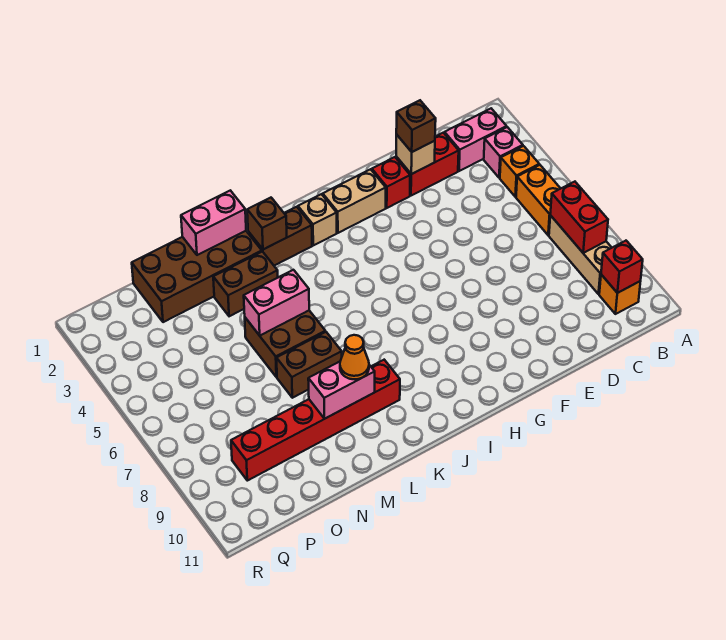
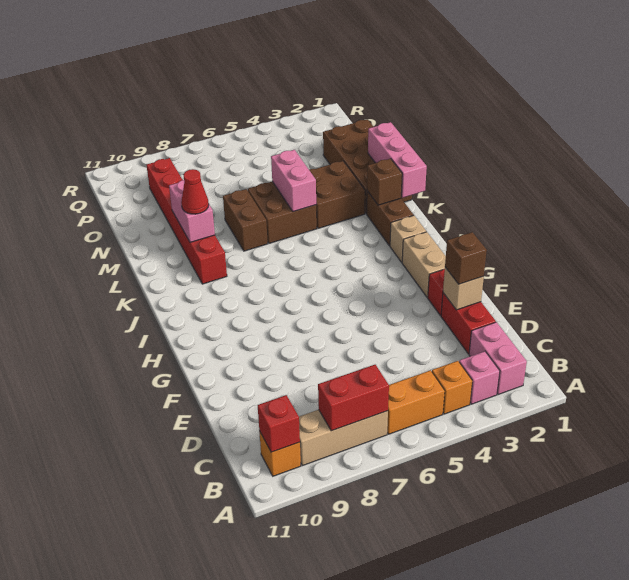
pink brick L1:M1 level 2 -> pink brick K1:M1 level 2
brown brick L3:M3 level 1 -> brown brick L3:M4 level 1
orange cone L9 level 3 -> red cone L9 level 3

